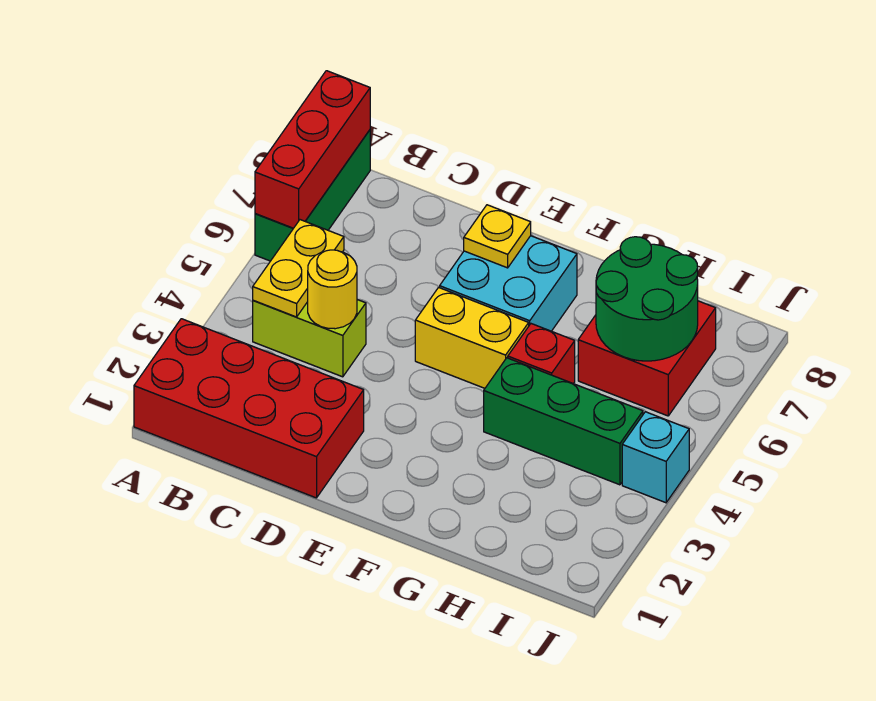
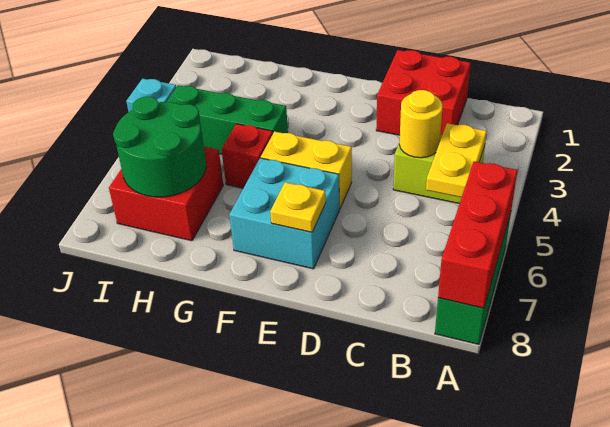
red brick A1:D2 level 1 -> red brick C1:D2 level 1

